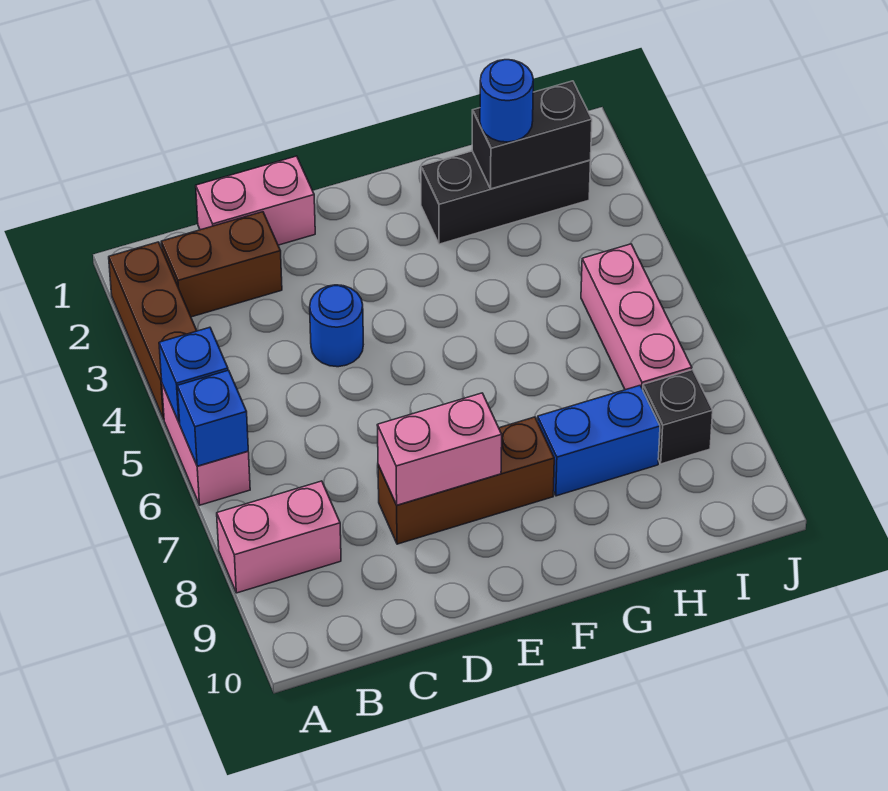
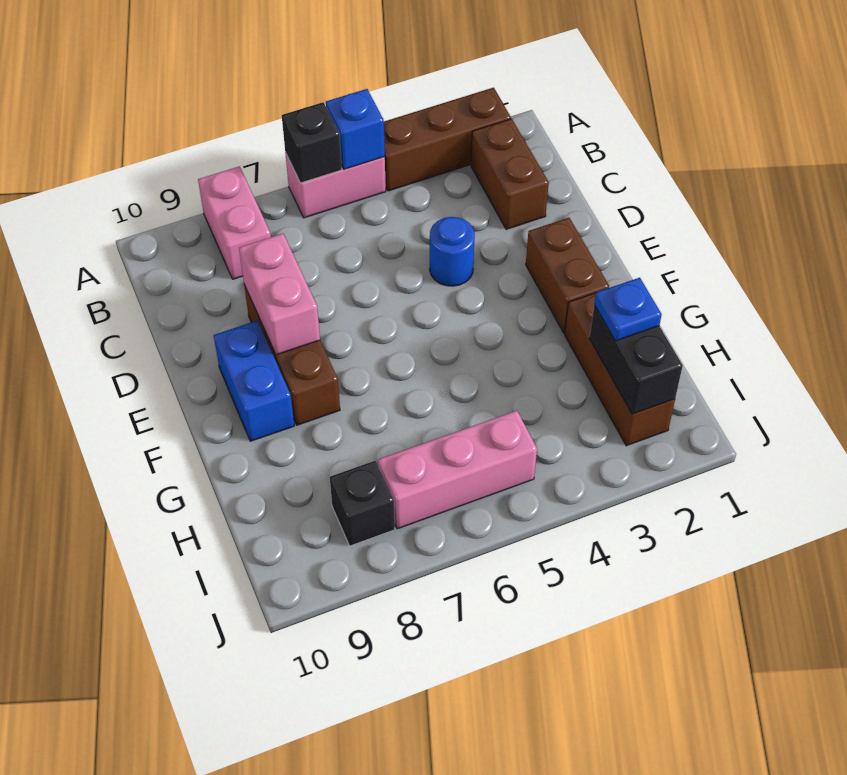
blue brick A6 level 2 -> black brick A6 level 2
pink brick C1:D1 level 1 -> none
none -> brown brick E2:F2 level 1
black brick G2:I2 level 1 -> brown brick G2:I2 level 1
blue brick G8:H8 level 1 -> blue brick E9:F9 level 1
blue round brick H2 level 3 -> blue plate H2 level 3

